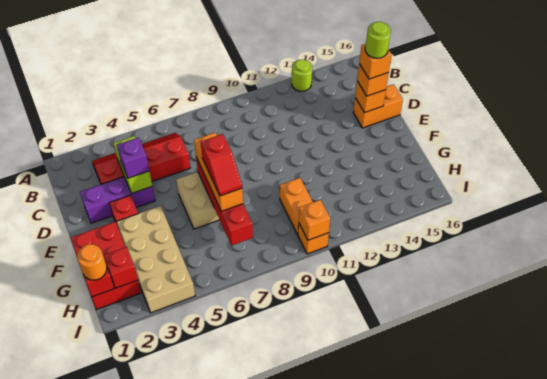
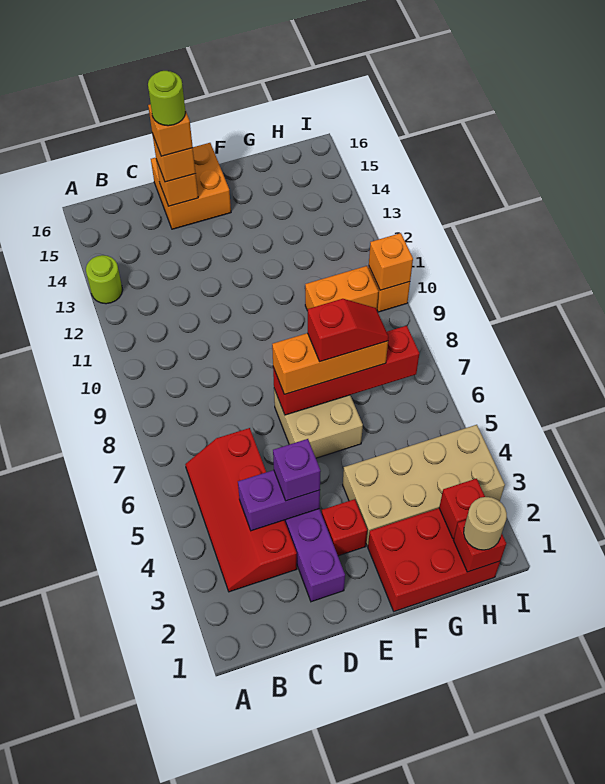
lime brick C4:D4 level 2 -> purple brick C4:D4 level 2
orange brick D15:D16 level 1 -> orange brick D15:E16 level 1
orange round brick H1 level 3 -> tan round brick H1 level 3

